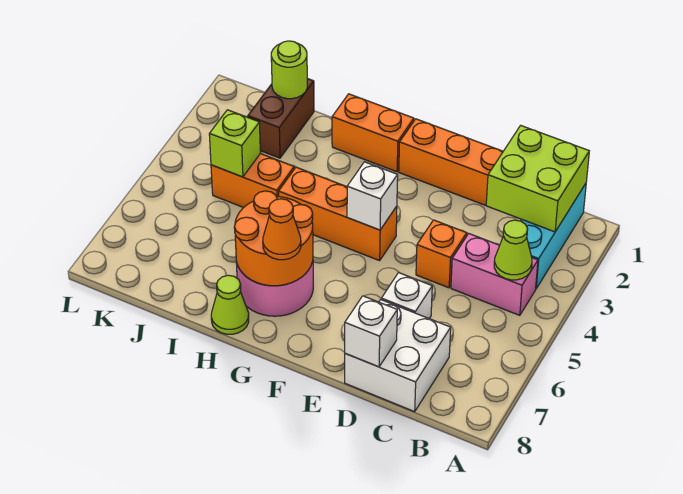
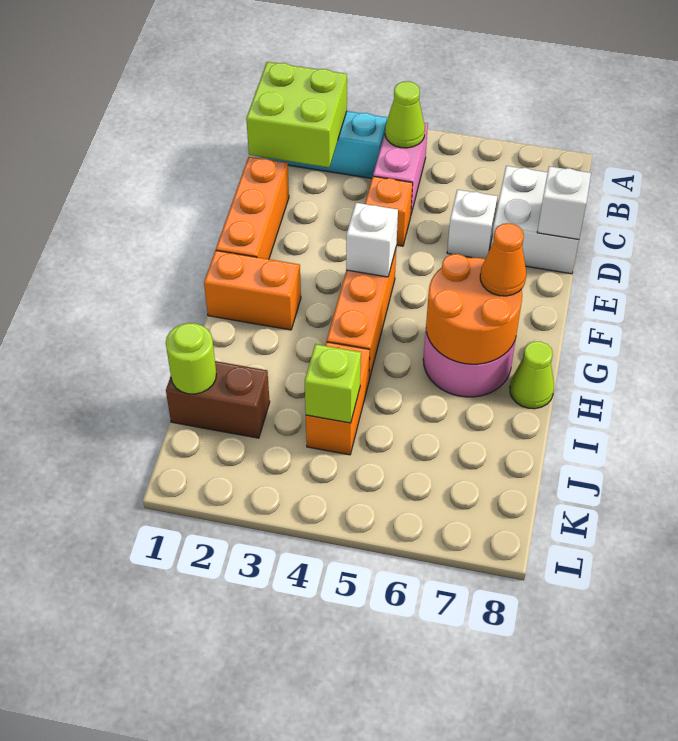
orange brick G1:H1 level 1 -> orange brick G1:G2 level 1

